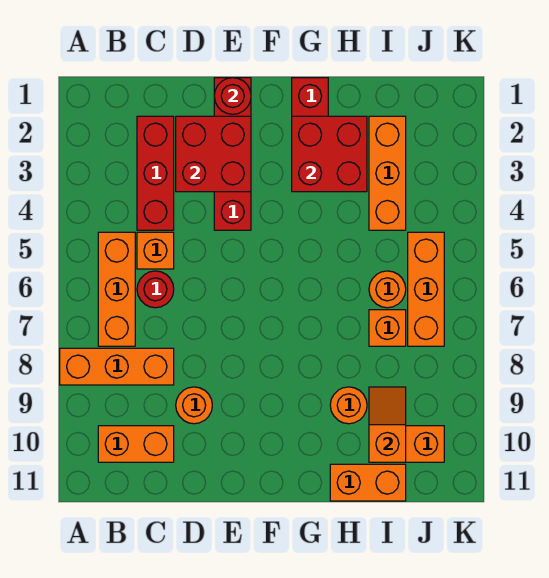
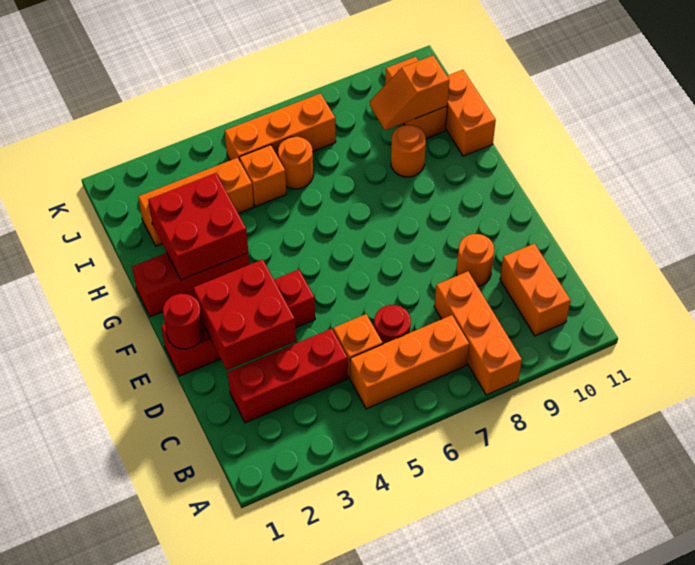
orange brick I7 level 1 -> orange brick I5 level 1

